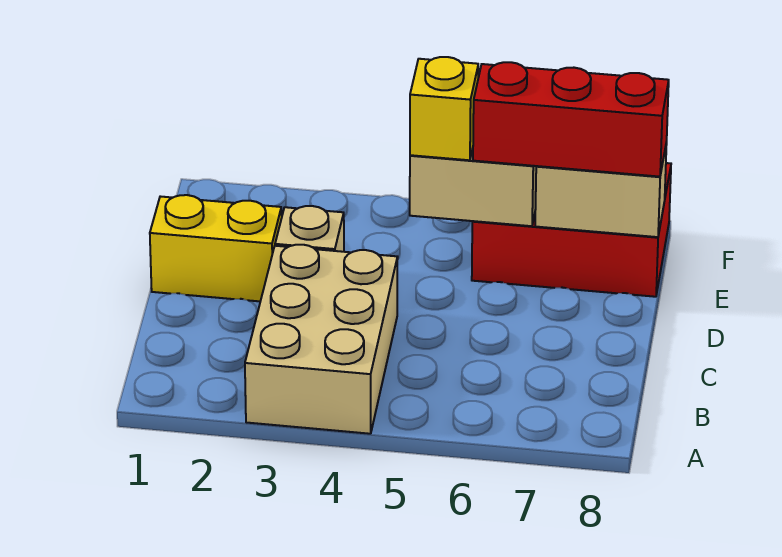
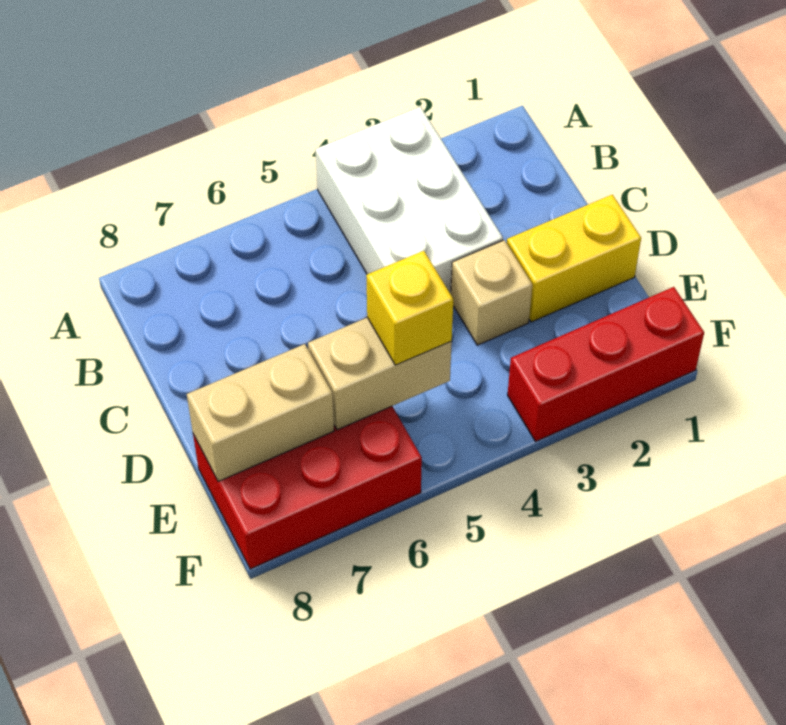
tan brick A3:C4 level 1 -> white brick A3:C4 level 1
red brick E6:E8 level 3 -> red brick F1:F3 level 1

